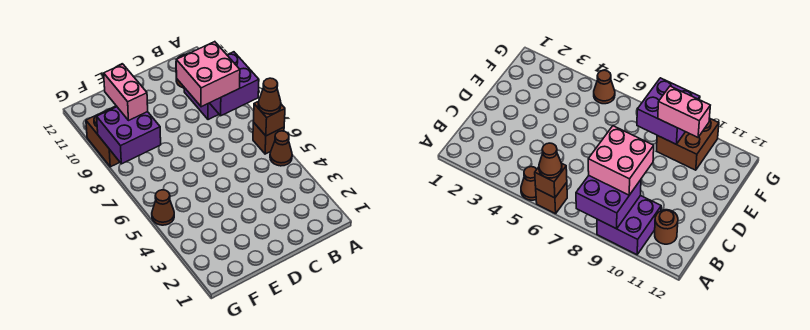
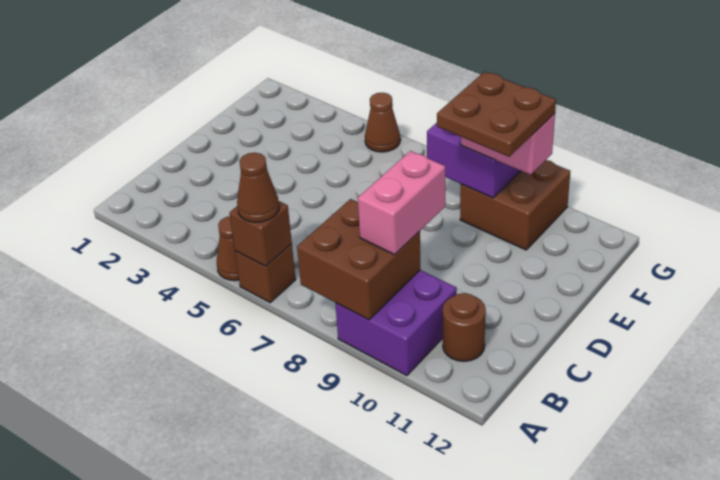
purple brick A8:B9 level 2 -> brown brick A8:B9 level 2
pink brick B8:C9 level 3 -> pink brick B9:C9 level 3
none -> brown plate E9:F10 level 4

